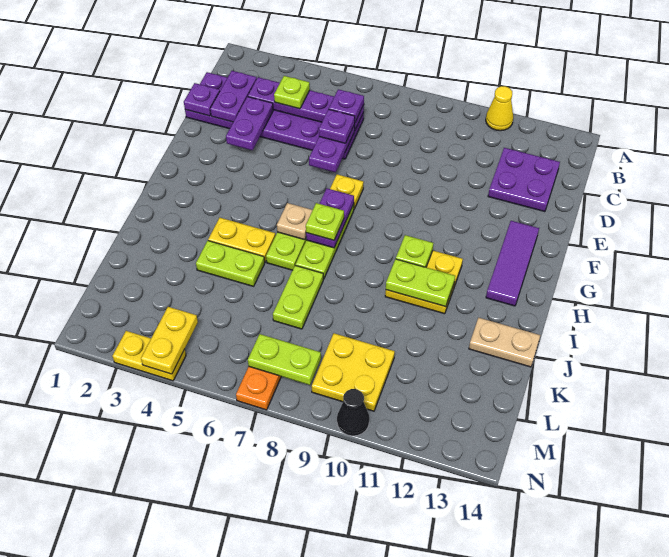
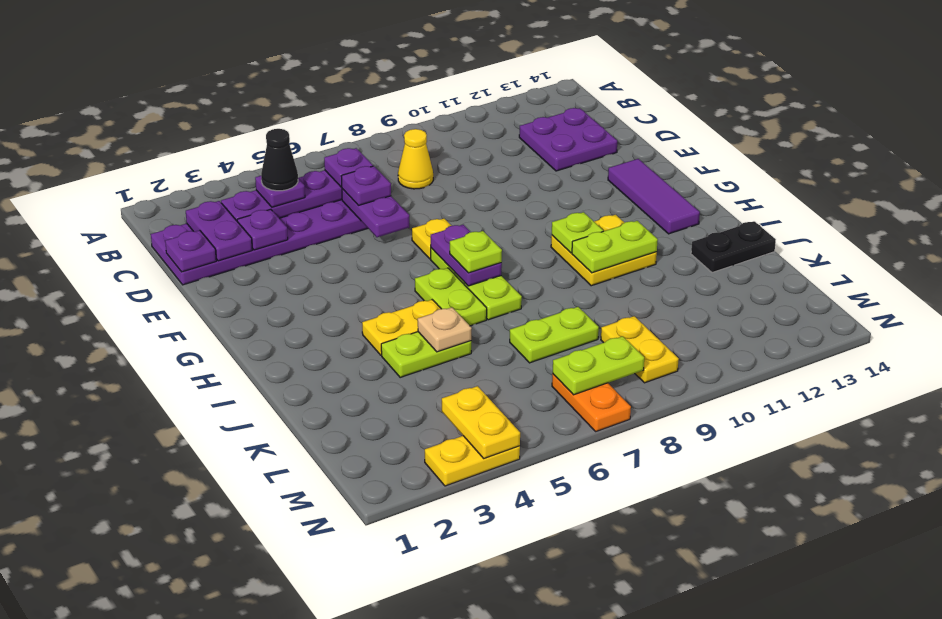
yellow cone A11 level 1 -> yellow cone C8 level 1
lime plate C4 level 3 -> purple plate C4 level 3
purple plate D3:E3 level 2 -> purple plate D3 level 2
tan plate H6 level 2 -> tan plate J5 level 2
lime plate J7:K7 level 1 -> lime plate K7:K8 level 1
tan plate J13:J14 level 1 -> black plate J13:J14 level 1
yellow plate L9:M10 level 1 -> yellow plate L9:M9 level 1
black cone N10 level 1 -> black cone C4 level 4

